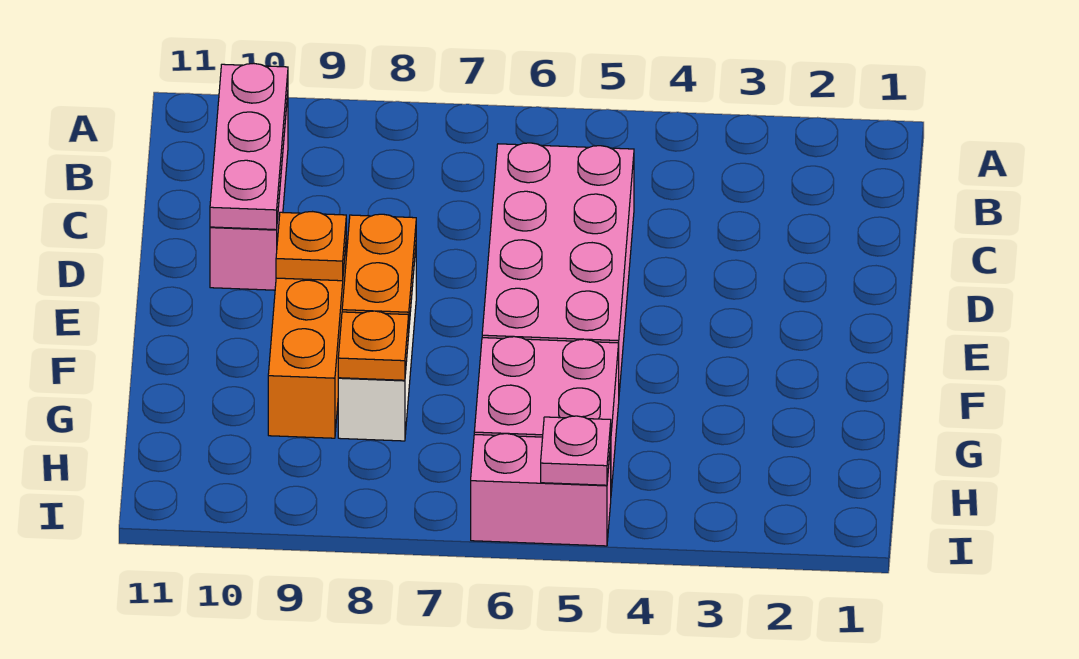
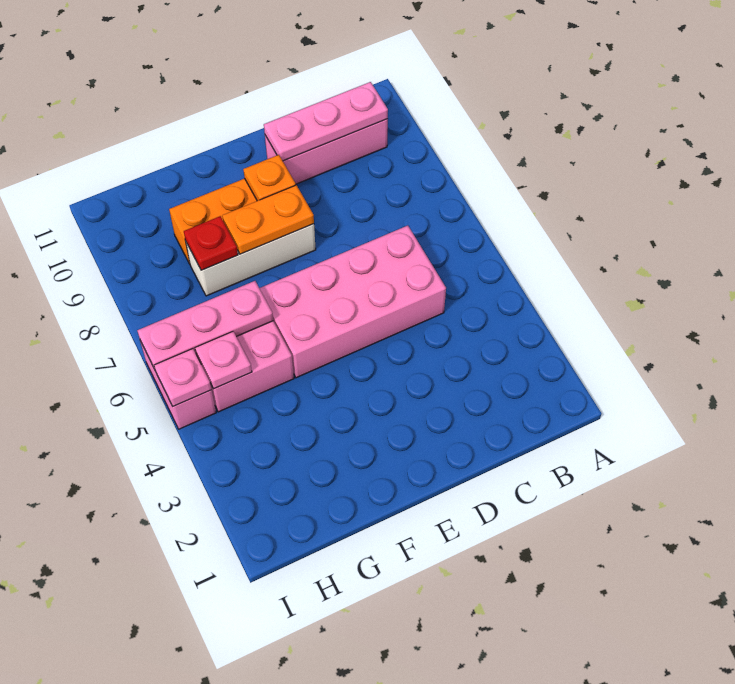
none -> pink plate G6:I6 level 2
orange plate G8 level 2 -> red plate G8 level 2
none -> pink plate H5 level 2

